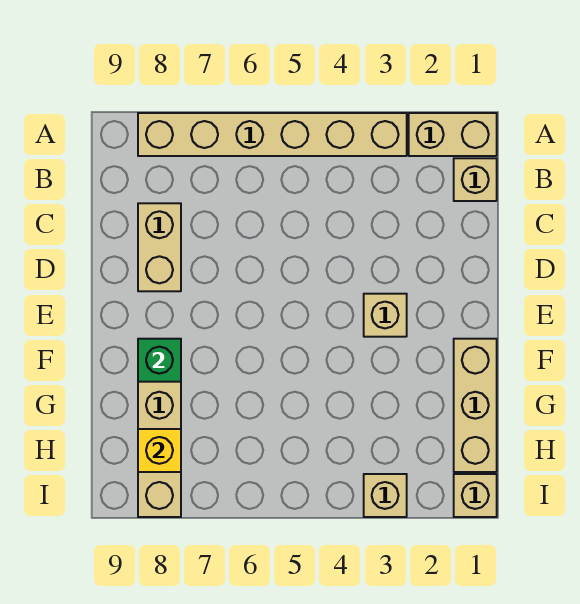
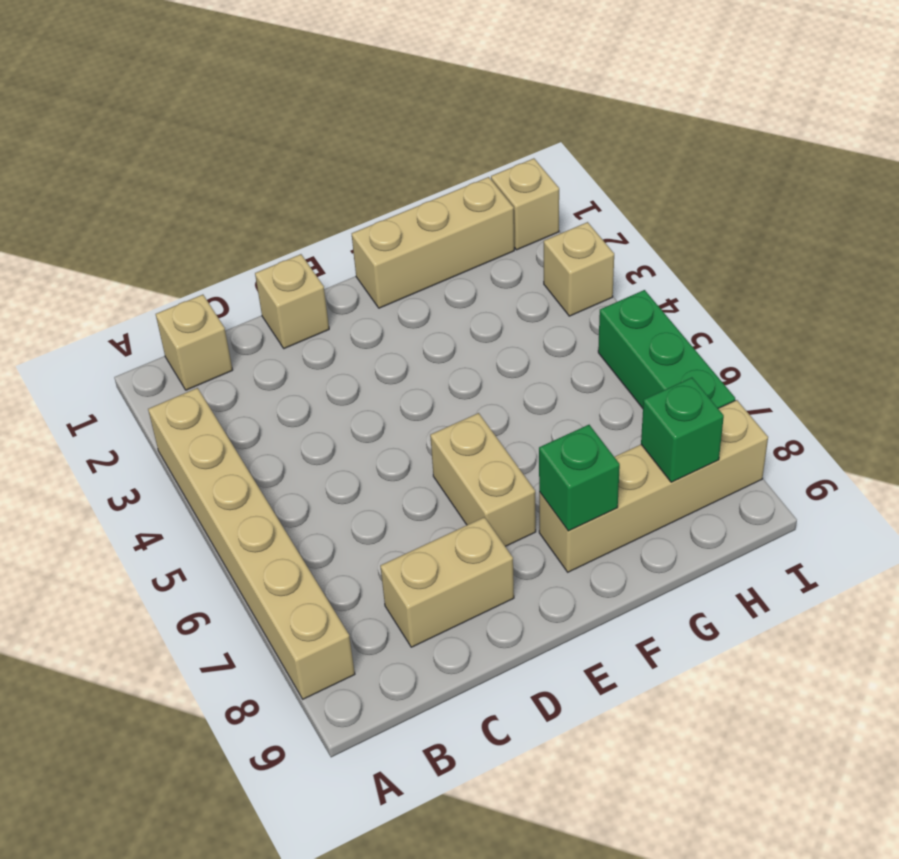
tan brick A1:A2 level 1 -> tan brick E6:E7 level 1
tan brick E3 level 1 -> tan brick D1 level 1
yellow brick H8 level 2 -> green brick H8 level 2
none -> green brick I5:I7 level 1

